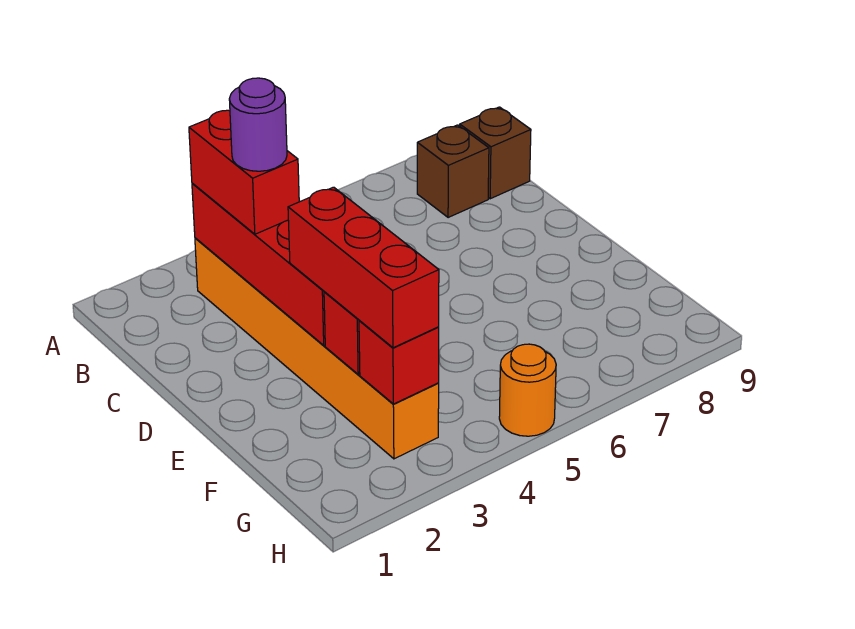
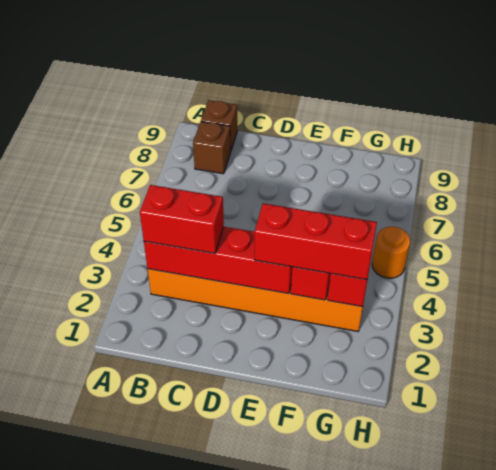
purple round brick C3 level 4 -> none

